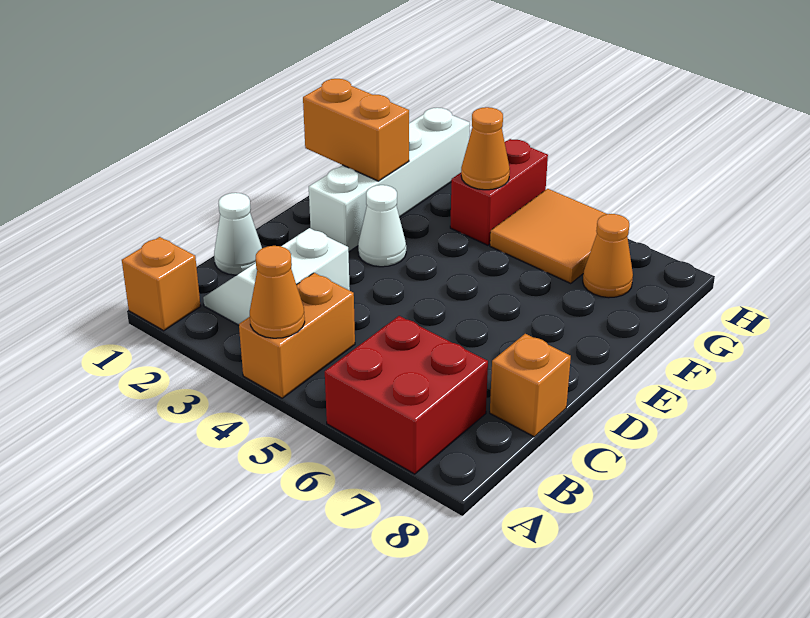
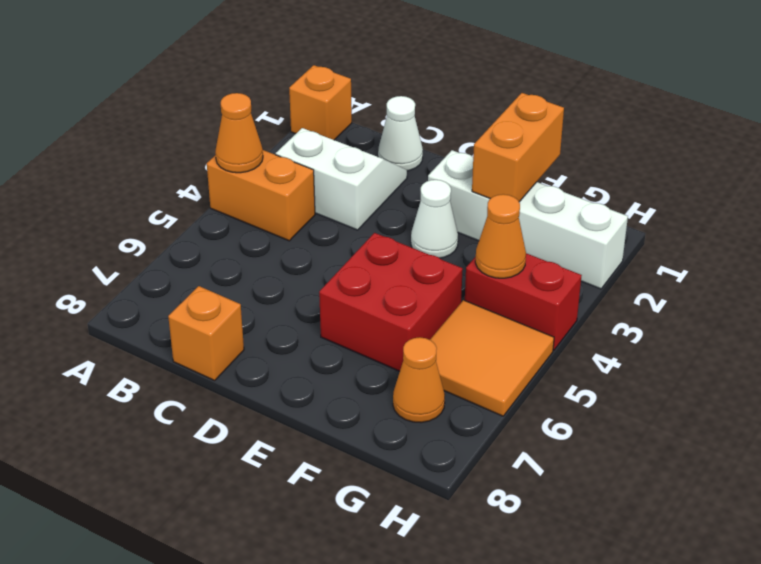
red brick A6:B7 level 1 -> red brick E5:F6 level 1

